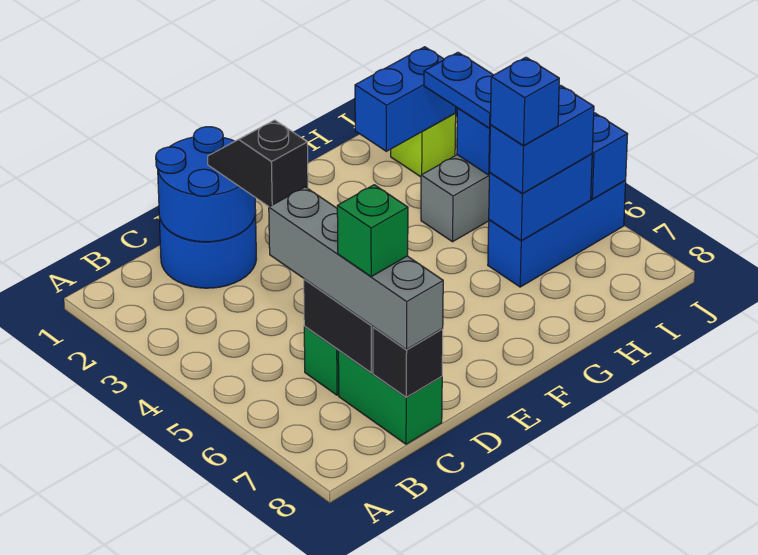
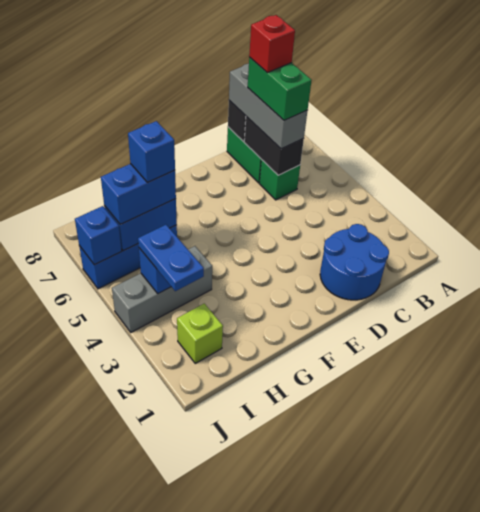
blue round brick C1:D2 level 2 -> none
grey brick C5:C8 level 3 -> grey brick C6:C8 level 3
green brick C7 level 4 -> green brick C6:C7 level 4
none -> red brick C7 level 5
black slope D2:D3 level 3 top 3 -> none
blue brick H2:I2 level 2 -> none

